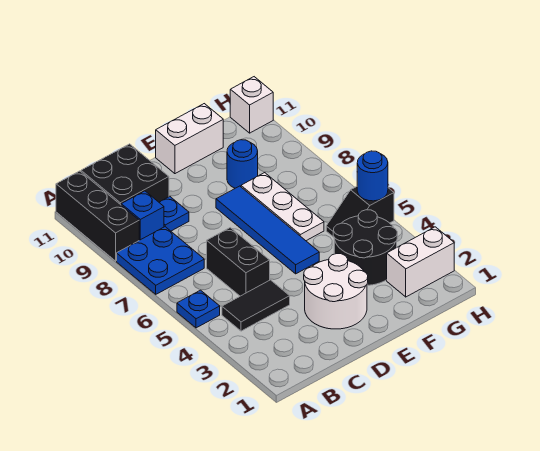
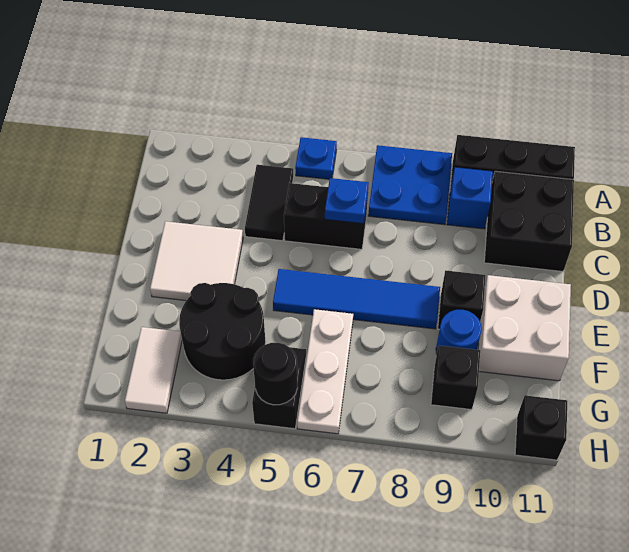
blue plate C9 level 1 -> blue plate C6 level 2
white round brick D2:E3 level 1 -> white tile D2:E3 level 1
none -> black brick E9 level 1
white brick E11:F11 level 1 -> white brick E10:F11 level 1
white plate F6:F8 level 1 -> white plate F6:H6 level 1
white brick G2:H2 level 1 -> white tile G2:H2 level 1
none -> black brick G9 level 1
blue round brick H5 level 2 -> black round brick H5 level 2
white brick H11 level 1 -> black brick H11 level 1

